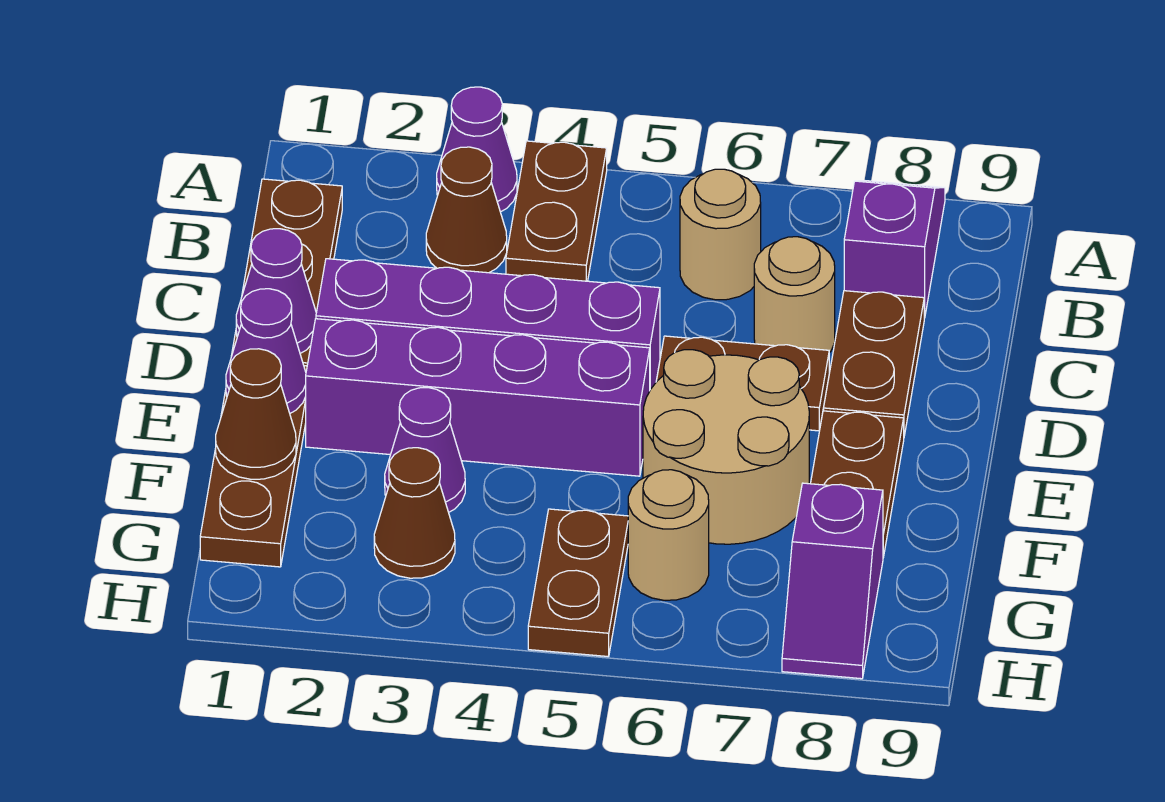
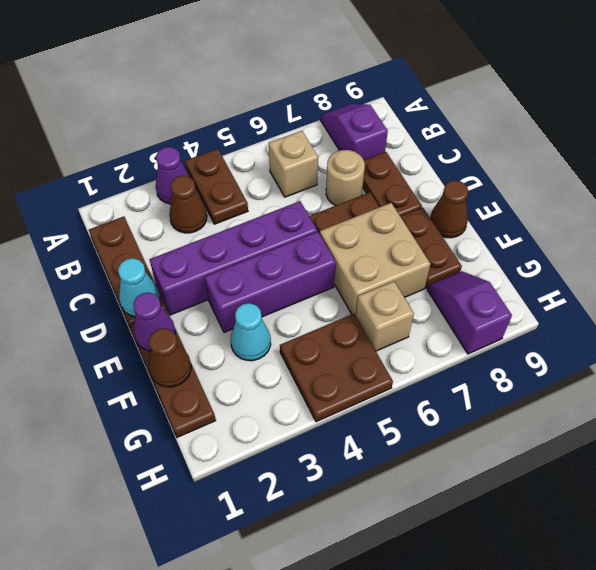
tan round brick B6 level 1 -> tan brick B6 level 1
purple cone D1 level 2 -> cyan cone D1 level 2
purple brick E2:E5 level 1 -> purple brick E3:E5 level 1
tan round brick E6:F7 level 1 -> tan brick E6:F7 level 1
purple cone F3 level 1 -> cyan cone F3 level 1
brown cone G3 level 1 -> brown cone E9 level 1
brown plate G5:H5 level 1 -> brown plate G4:H5 level 1
tan round brick G6 level 1 -> tan brick G6 level 1
purple slope G8:H8 level 1 top G -> purple slope G8:H8 level 1 top H

